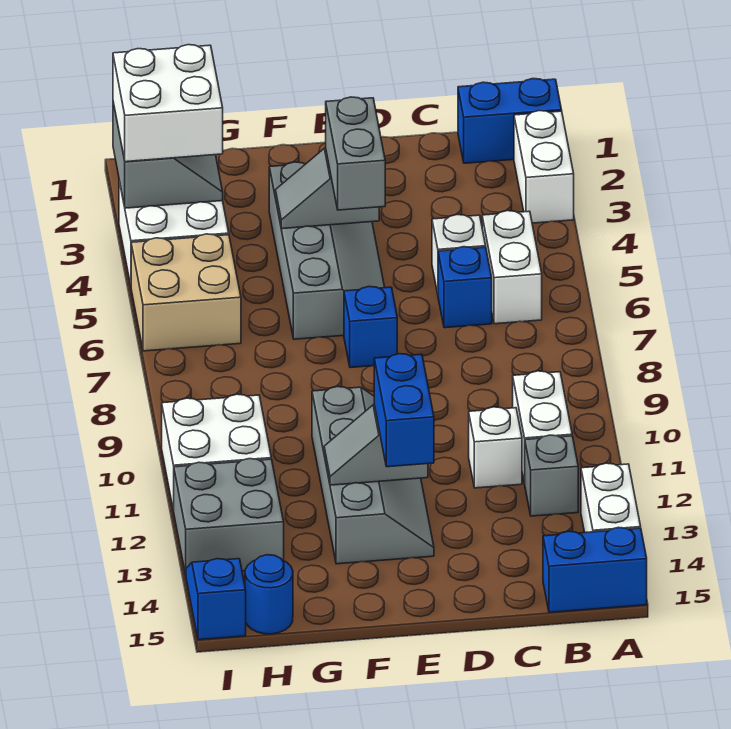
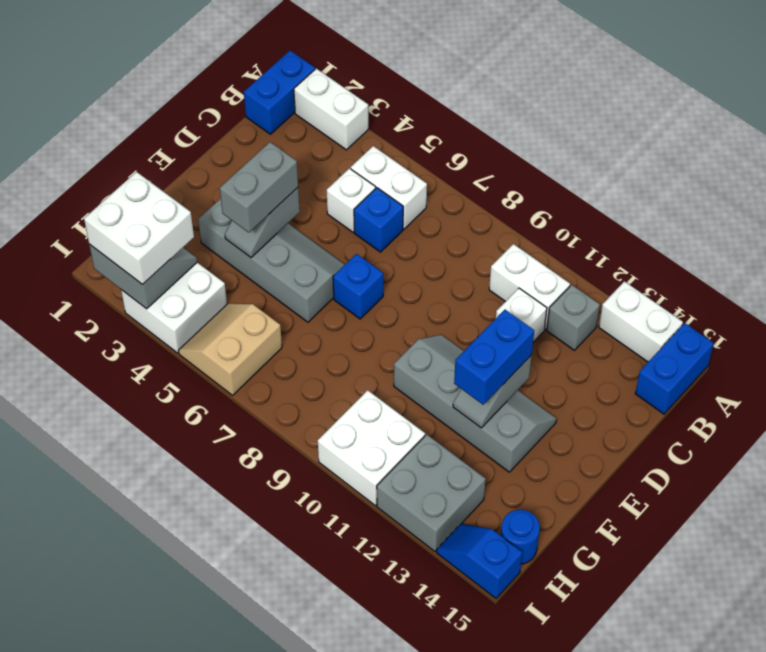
grey brick E4:E5 level 3 -> grey brick E4:F4 level 3
blue brick E12:E13 level 3 -> blue brick E12:F12 level 3
tan brick H5:I6 level 1 -> tan slope H5:I6 level 1 top 6

